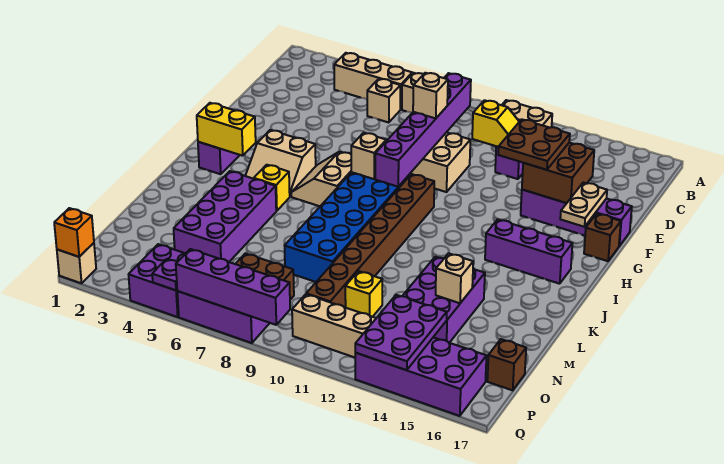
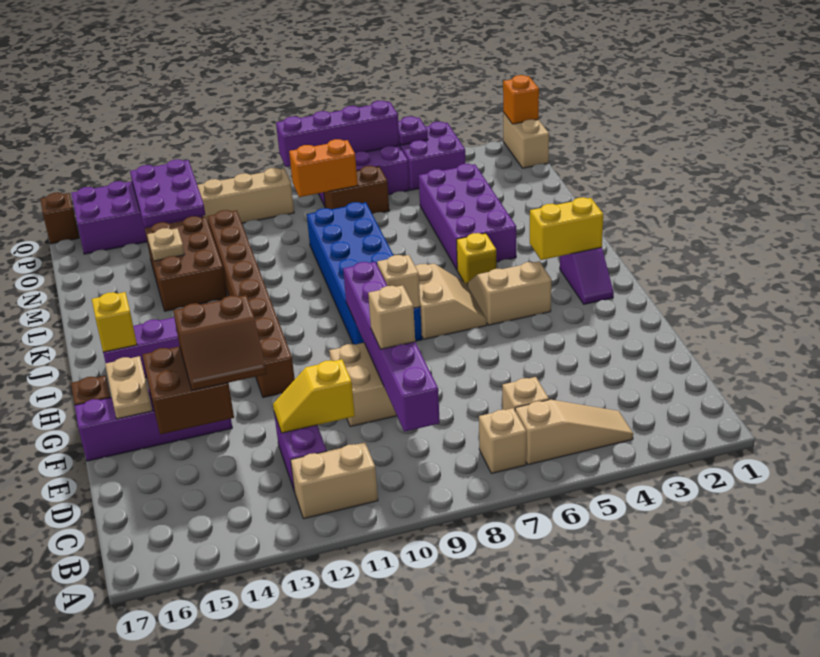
tan brick B4:B6 level 1 -> tan slope B4:B6 level 1 top 6
brown plate E13:F14 level 3 -> brown slope E13:F14 level 3 top F
brown brick H10:O10 level 1 -> brown brick G12:N12 level 1
purple brick L13:N14 level 1 -> brown brick L13:N14 level 1
tan brick M14 level 2 -> tan plate M14 level 2
yellow brick N11 level 1 -> yellow brick I16 level 2
none -> orange brick O8:O9 level 2
brown brick O17 level 1 -> brown brick Q17 level 1
tan brick Q1 level 1 -> tan brick P1:Q1 level 1

